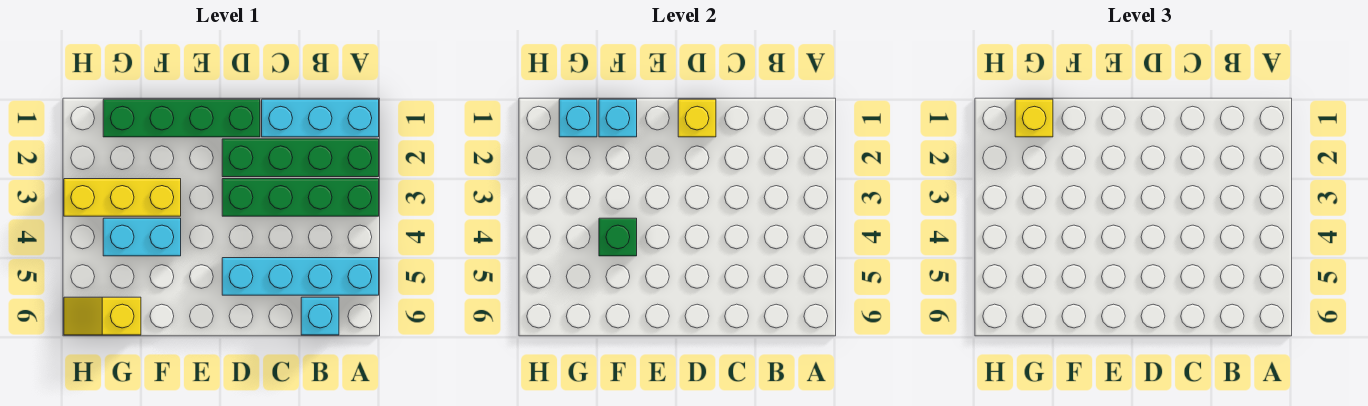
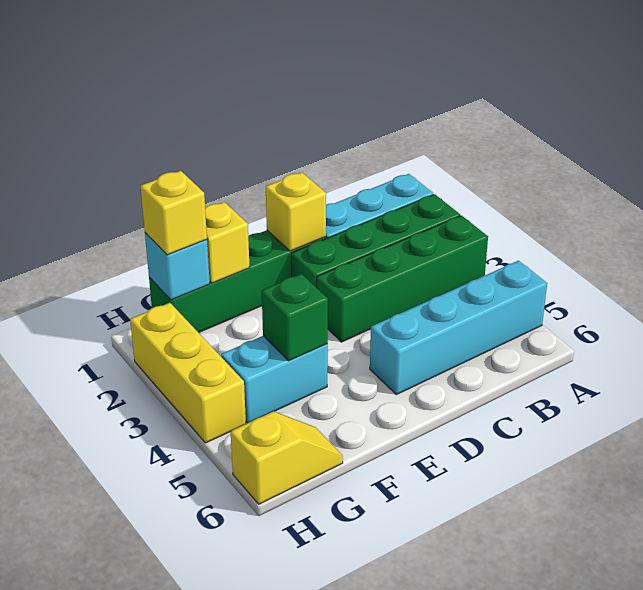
cyan brick B6 level 1 -> none
cyan brick F1 level 2 -> yellow brick F1 level 2
yellow brick F3:H3 level 1 -> yellow brick H2:H4 level 1
yellow slope G6:H6 level 1 top G -> yellow slope G6:H6 level 1 top H

